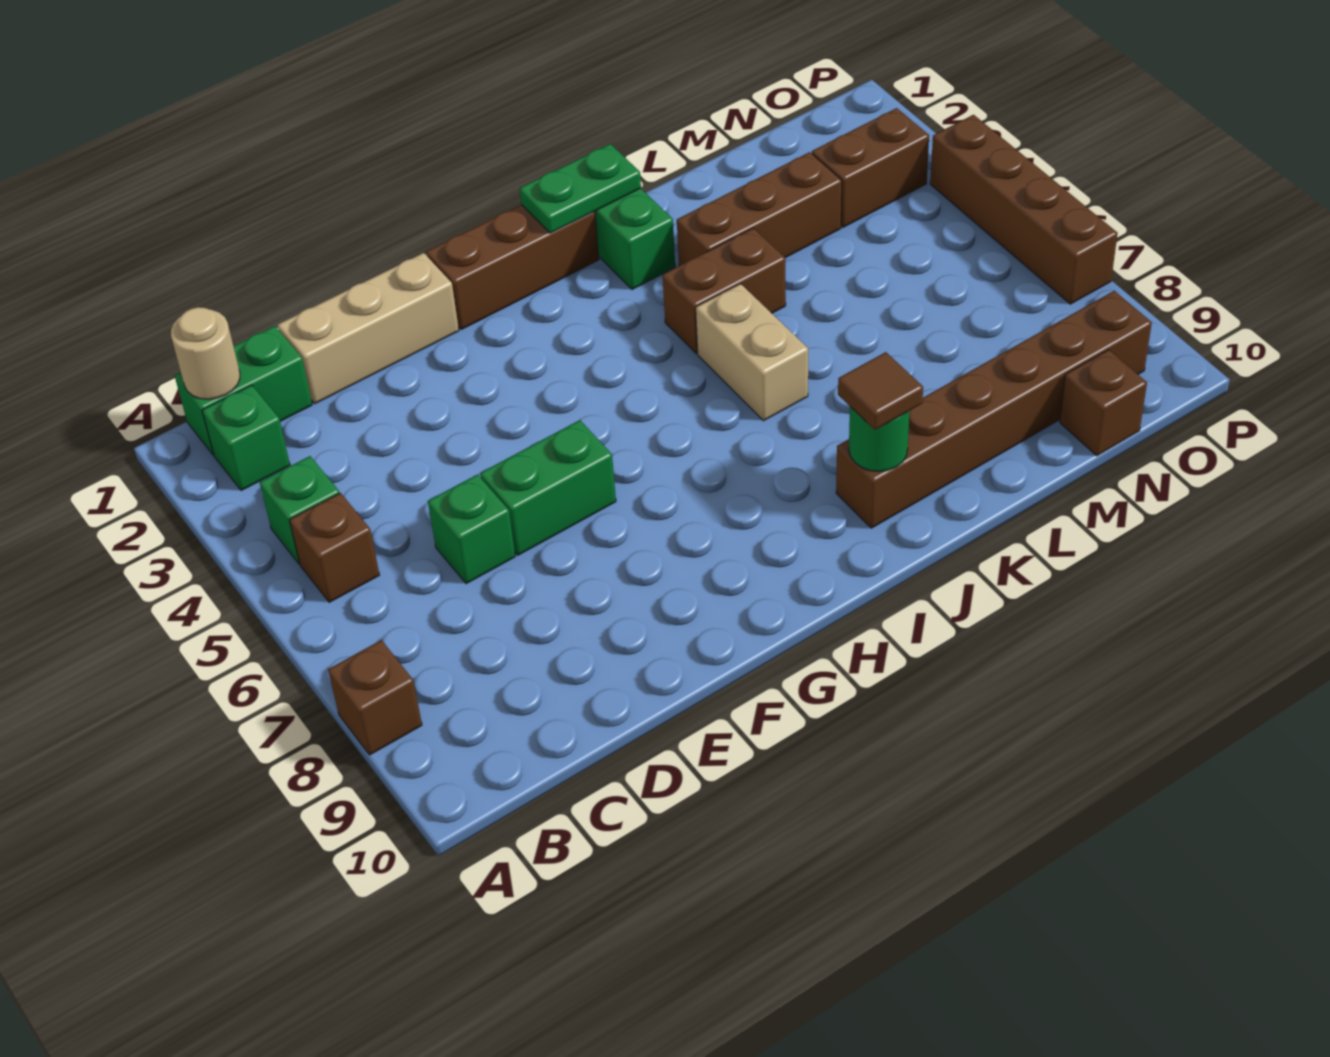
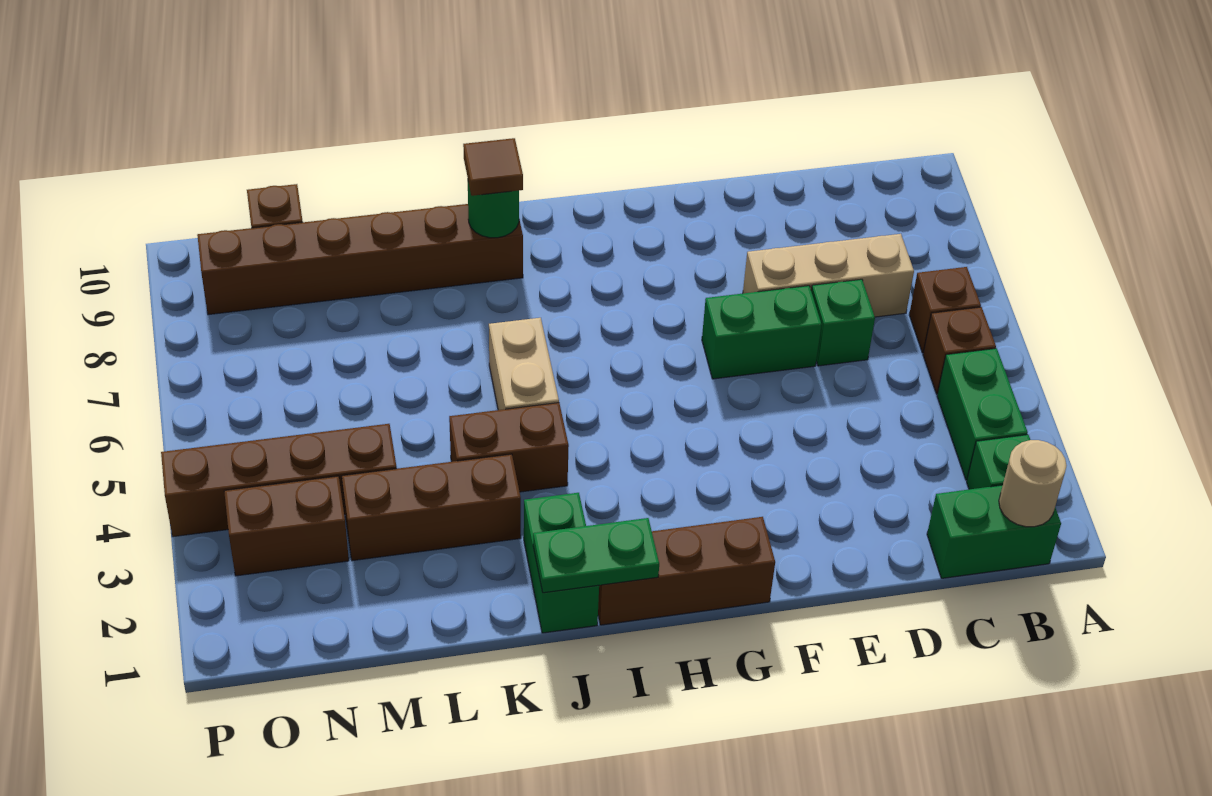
brown brick A8 level 1 -> brown brick B6 level 1
green brick B4 level 1 -> green brick B3:B4 level 1
tan brick D1:F1 level 1 -> tan brick C7:E7 level 1
brown brick P4:P7 level 1 -> brown brick M4:P4 level 1

